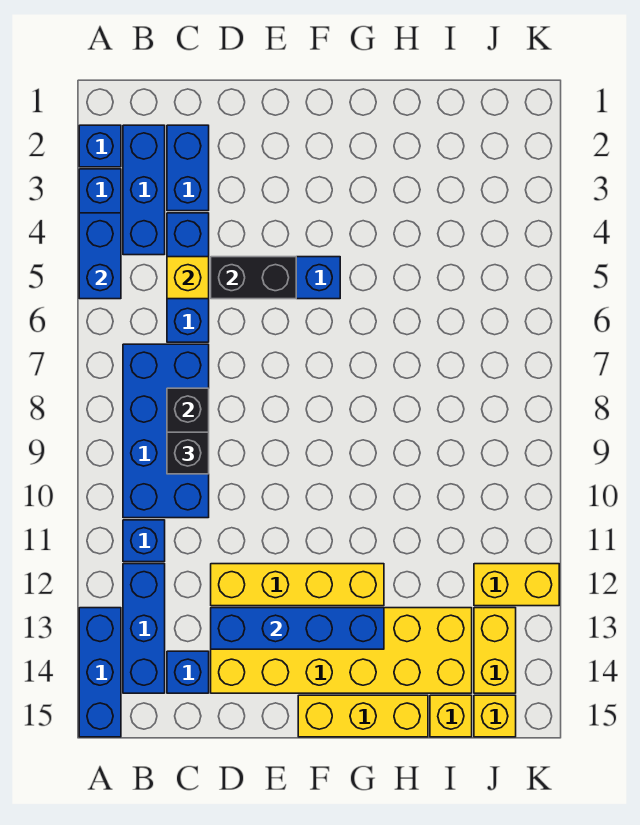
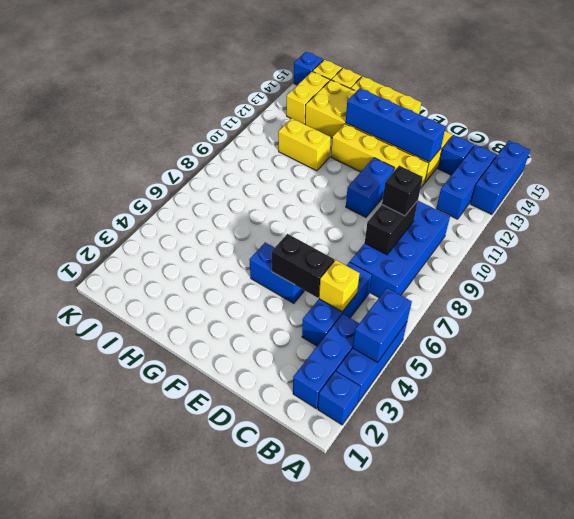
blue brick B11 level 1 -> blue brick K15 level 1
blue brick C2:C3 level 1 -> blue brick E10:E11 level 1
yellow brick J12:K12 level 1 -> yellow brick H11:I11 level 1

